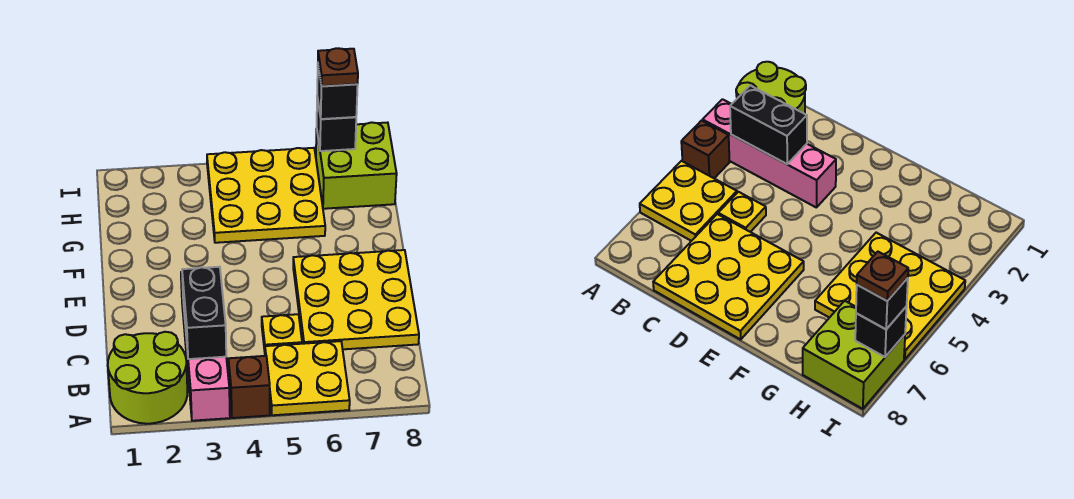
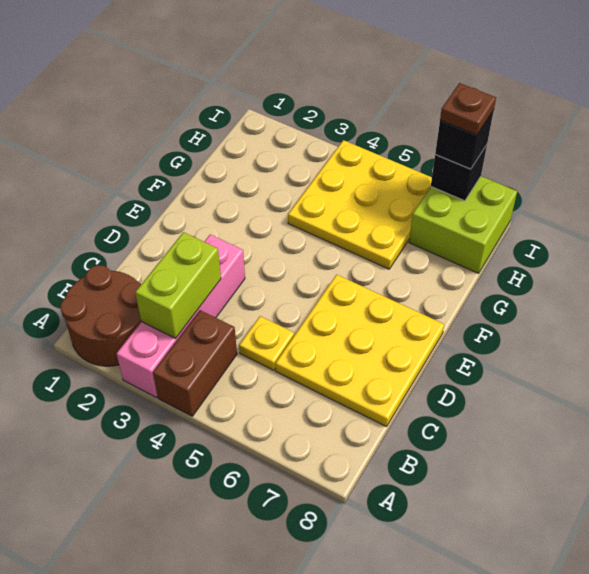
lime round brick A1:B2 level 1 -> brown round brick A1:B2 level 1
brown brick A4 level 1 -> brown brick A4:B4 level 1
yellow plate A5:B6 level 1 -> none
black brick B3:C3 level 2 -> lime brick B3:C3 level 2

